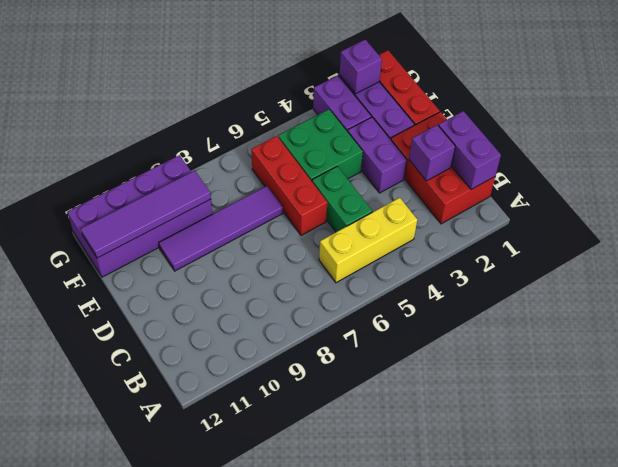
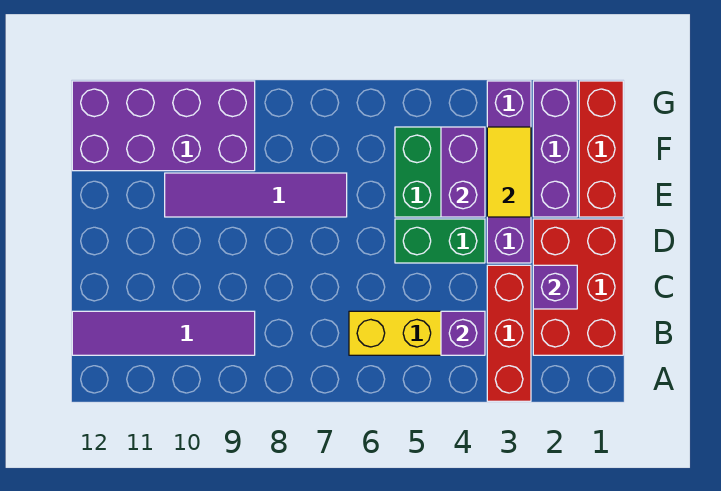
purple brick B1:C1 level 2 -> purple brick E4:F4 level 2
green brick C5:D5 level 1 -> green brick D4:D5 level 1
red brick D6:F6 level 1 -> red brick A3:C3 level 1
none -> yellow tile E3:F3 level 2
purple tile F9:F12 level 2 -> purple tile B9:B12 level 1
purple brick G2 level 2 -> purple brick B4 level 2

